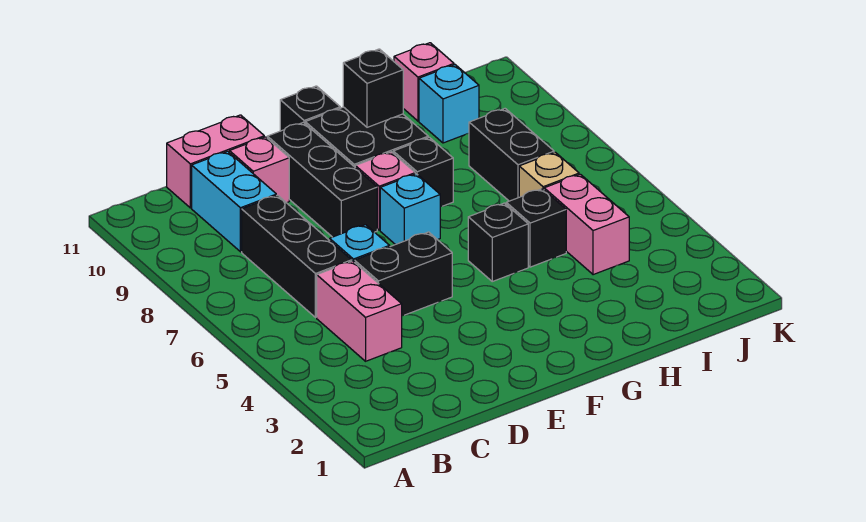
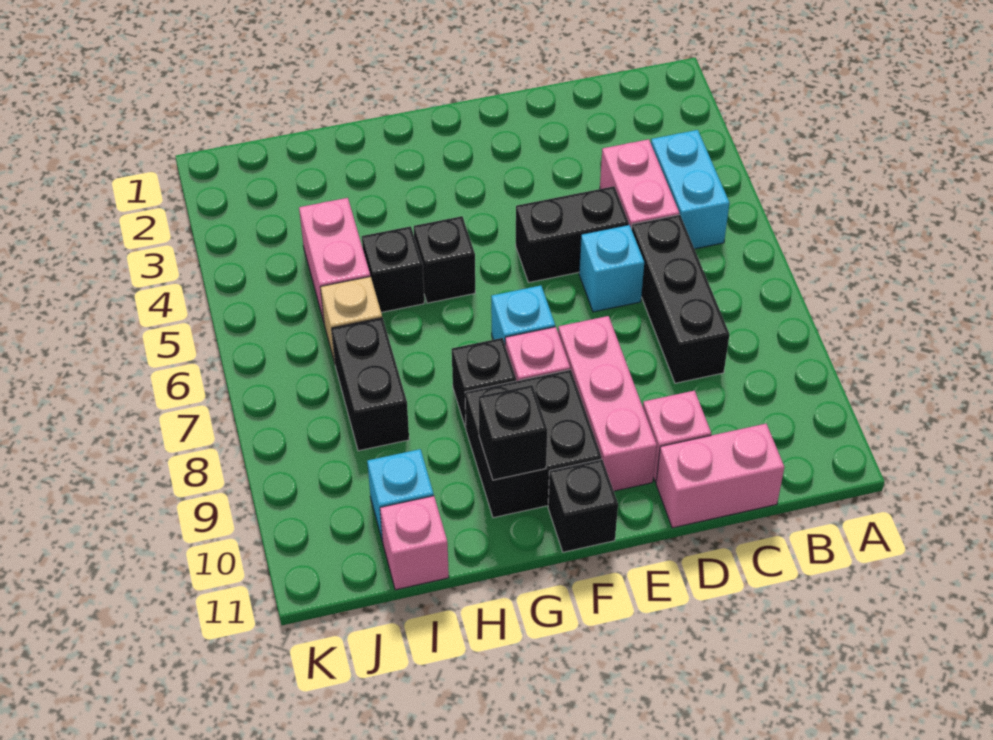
cyan brick C9:C10 level 1 -> cyan brick B4:B5 level 1
black brick E8:E10 level 1 -> pink brick E8:E10 level 1

